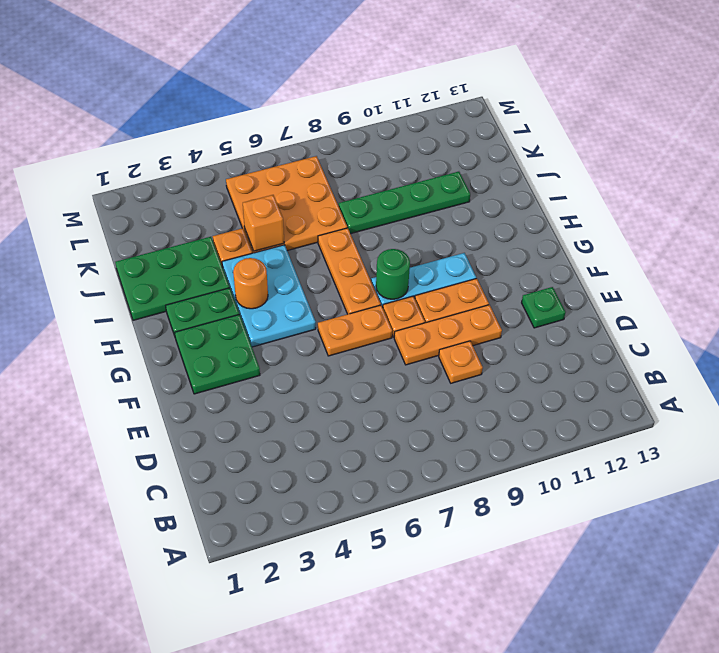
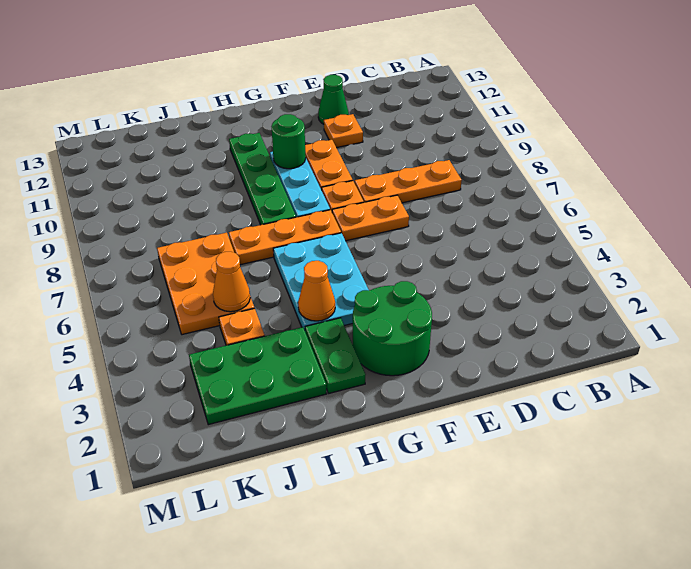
orange plate D9 level 1 -> orange plate E11 level 1
orange plate E8:E10 level 1 -> orange plate C8:E8 level 1
green plate E12 level 1 -> green cone E12 level 1
green plate F2:G3 level 1 -> green round brick F2:G3 level 1
orange plate F6:F7 level 1 -> orange plate E7:F7 level 1
cyan plate G4:I5 level 1 -> cyan plate G4:H6 level 1
green round brick G8 level 2 -> green round brick G10 level 2
orange round brick H4 level 2 -> orange cone H4 level 2
green plate I1:J3 level 1 -> green plate I2:K3 level 1
orange plate J5:L7 level 1 -> orange plate J5:K7 level 1
orange brick J5 level 2 -> orange cone J5 level 2
green plate J8:J11 level 1 -> green plate H8:H11 level 1

